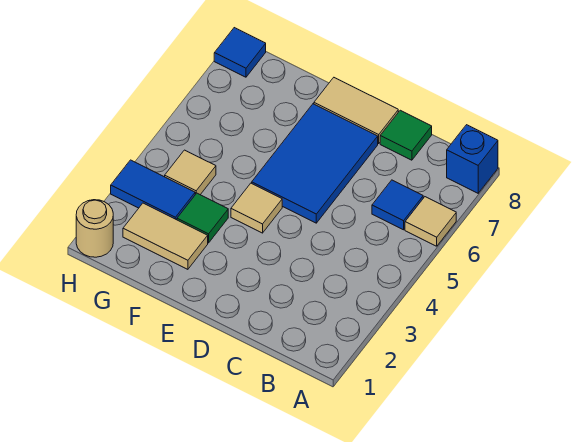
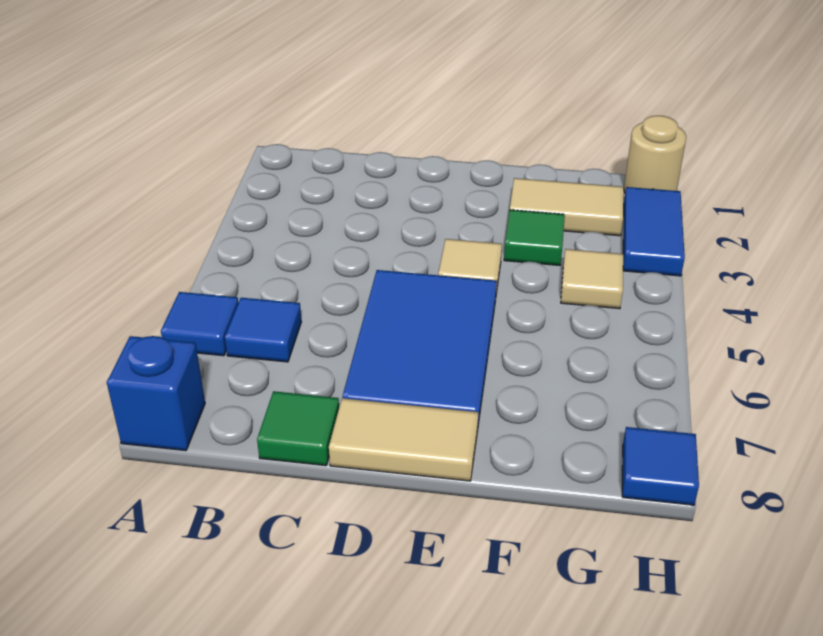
tan tile A6 level 1 -> blue tile A6 level 1
blue tile G3:H3 level 1 -> blue tile H2:H3 level 1

